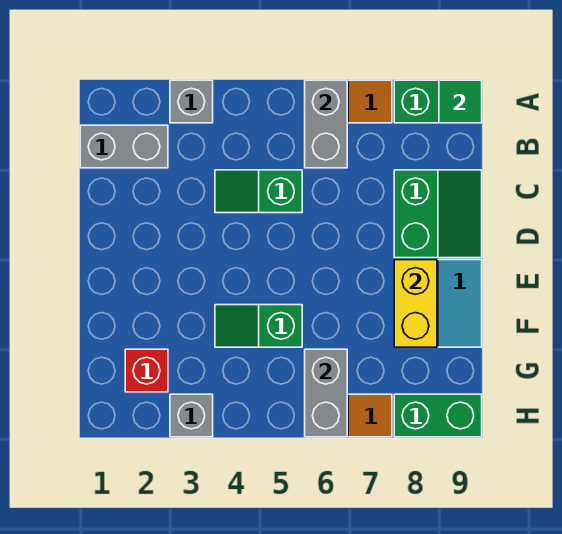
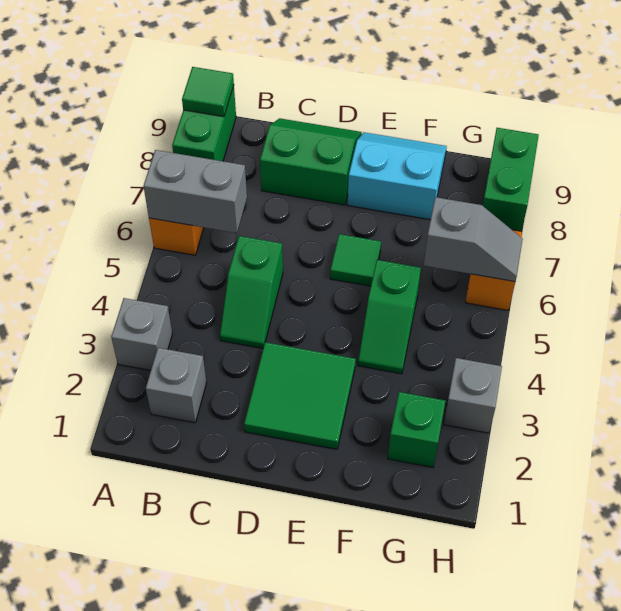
grey brick B1:B2 level 1 -> grey brick B2 level 1
none -> green tile D2:E3 level 1
none -> green tile E6 level 1
yellow brick E8:F8 level 2 -> none
red brick G2 level 1 -> green brick G2 level 1
grey brick G6:H6 level 2 -> grey slope G6:H6 level 2 top G

